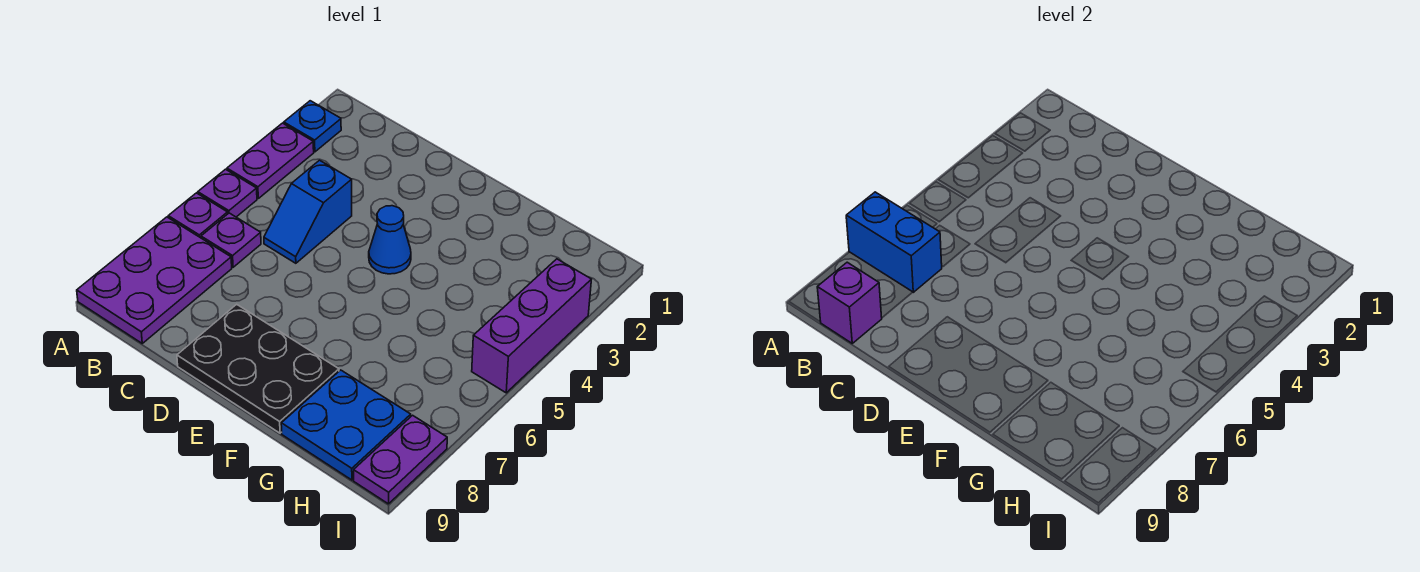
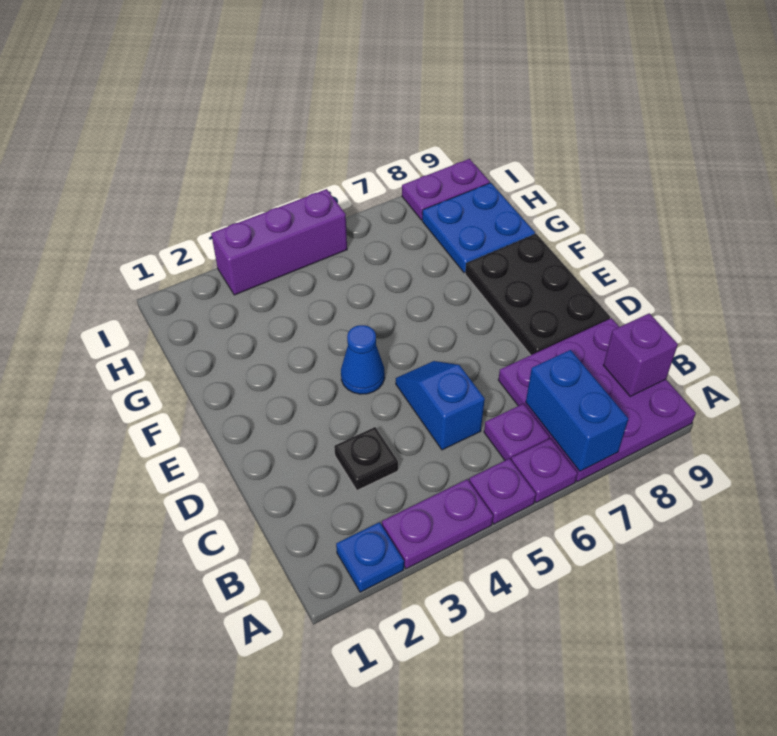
purple plate A7:B9 level 1 -> purple plate A7:C9 level 1
none -> black plate C3 level 1
blue slope C4:C5 level 1 top 4 -> blue slope C5:D5 level 1 top C

